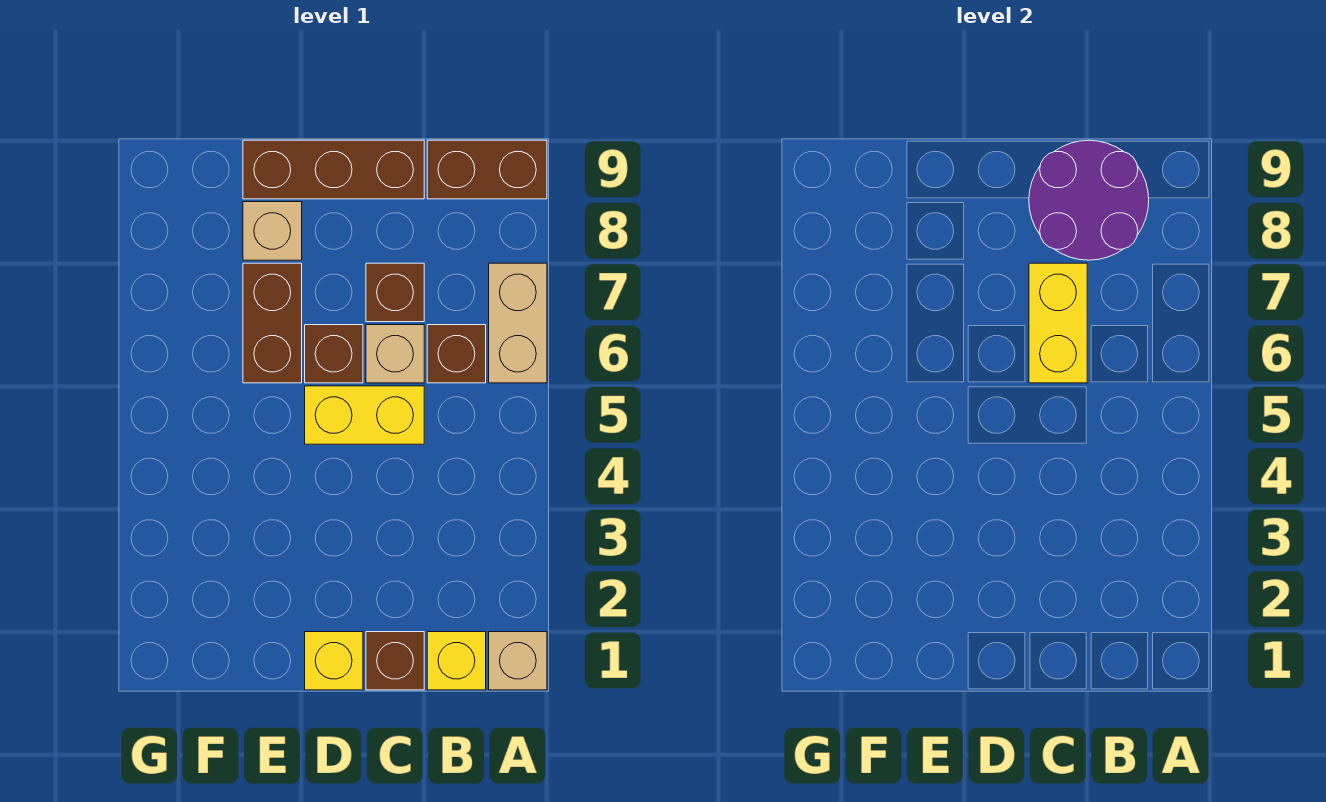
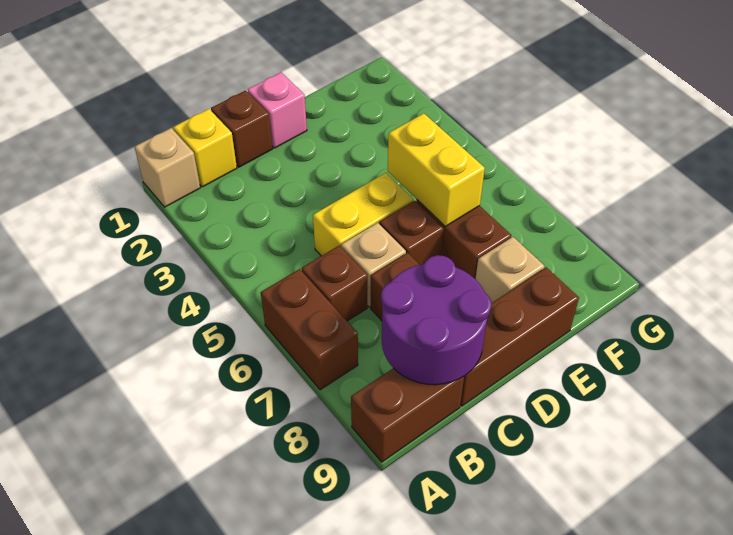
tan brick A6:A7 level 1 -> brown brick A6:A7 level 1
yellow brick C6:C7 level 2 -> yellow brick E5:E6 level 2
yellow brick D1 level 1 -> pink brick D1 level 1

